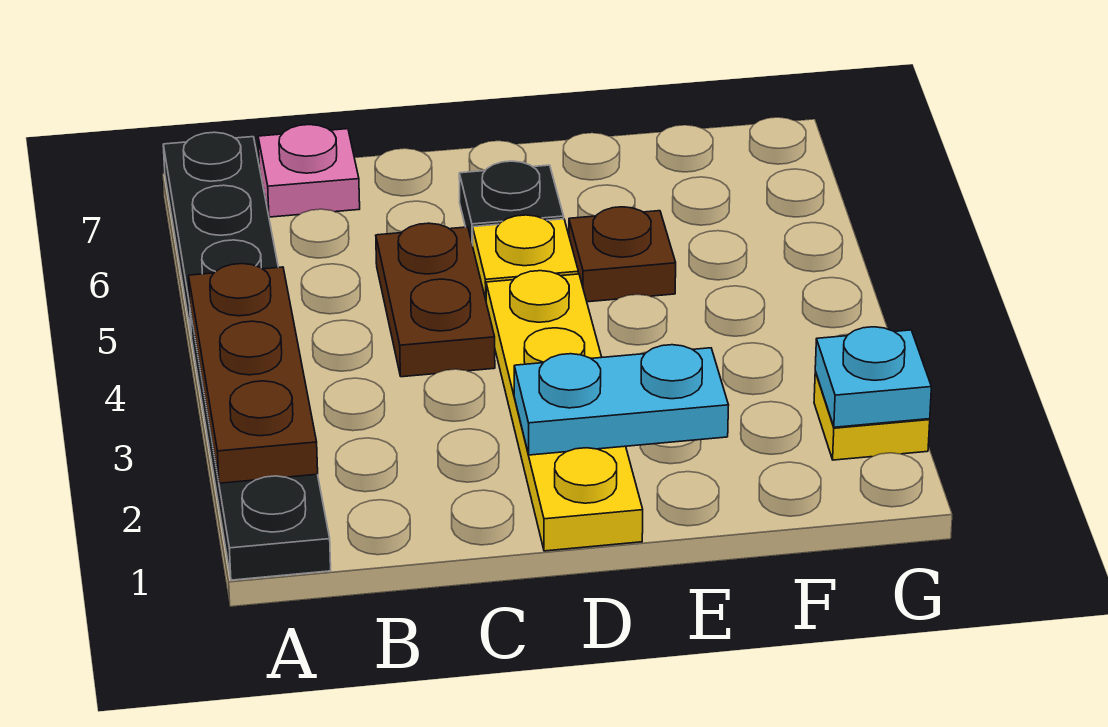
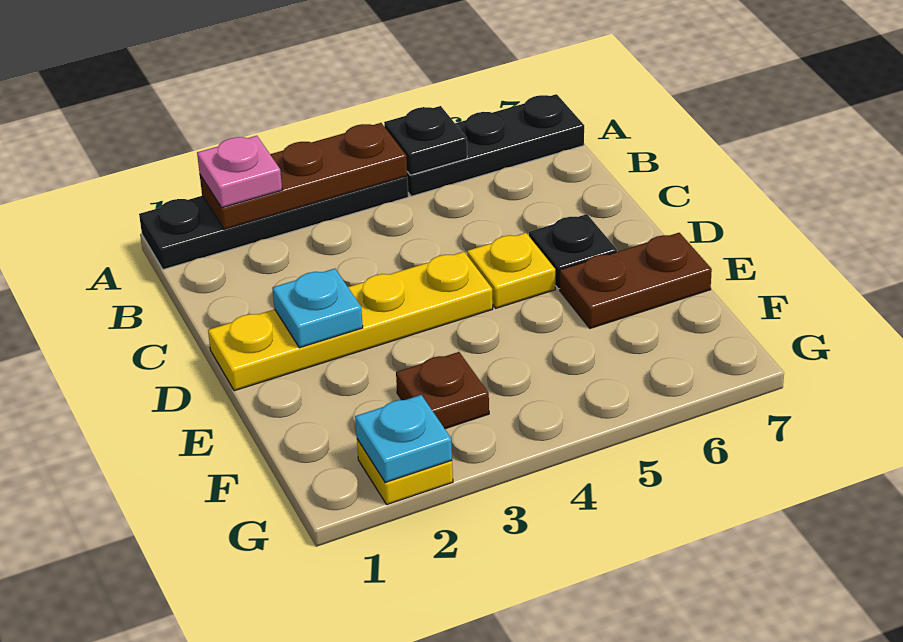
none -> black plate A5 level 2
pink plate B7 level 1 -> pink plate A2 level 3
brown plate C4:C5 level 1 -> brown plate E6:E7 level 1
cyan plate D2:E2 level 2 -> cyan plate D2 level 2
brown plate E5 level 1 -> brown plate F3 level 1

